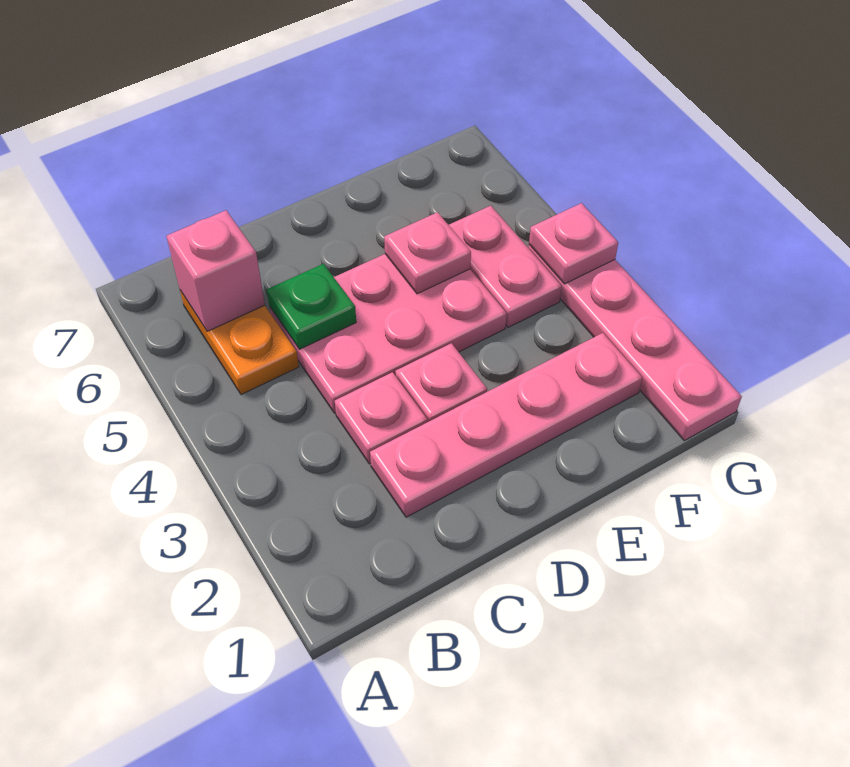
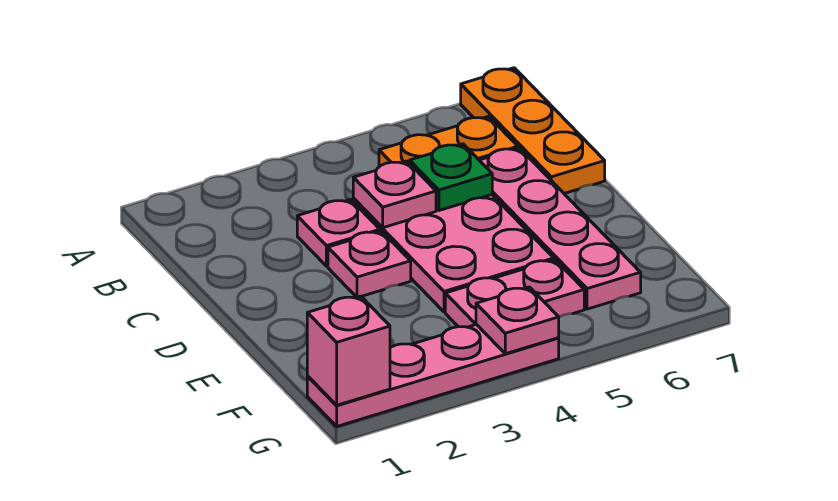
none -> orange plate A7:C7 level 1
pink brick B6 level 2 -> pink brick G1 level 2
pink plate C2:F2 level 1 -> pink plate C6:F6 level 1
pink plate E5 level 2 -> pink plate C4 level 2

